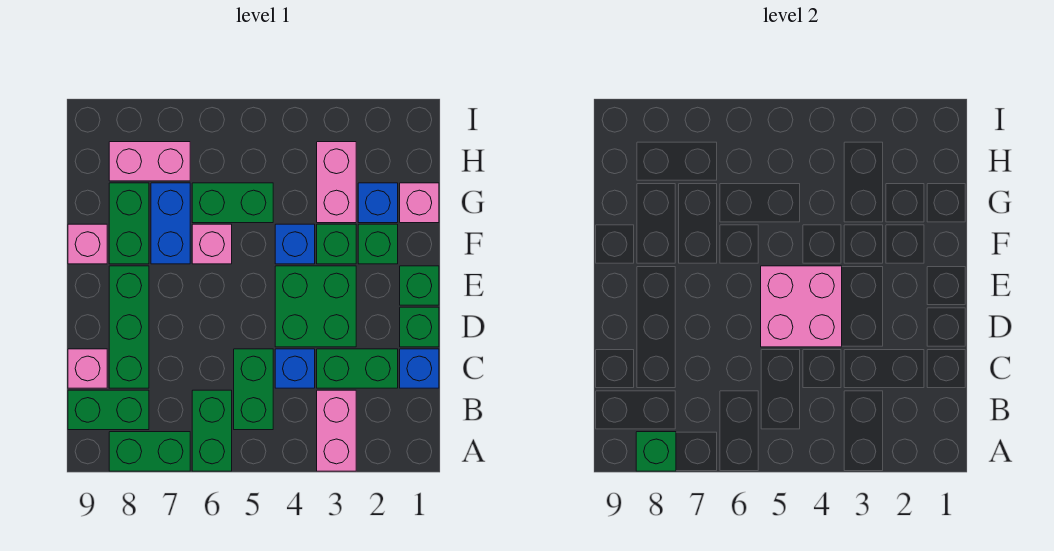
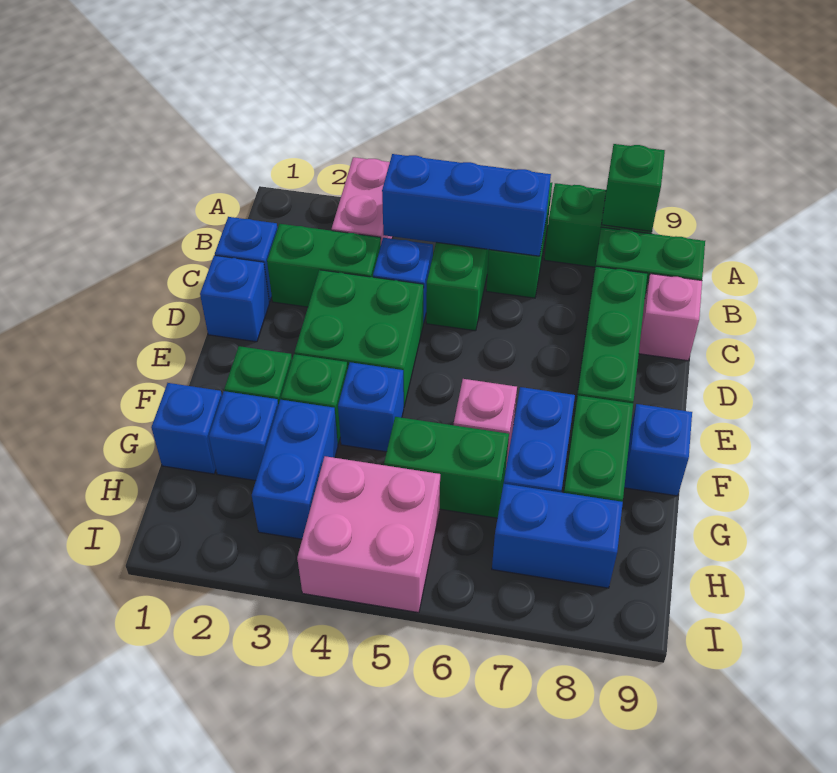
none -> blue brick B4:B6 level 2
green brick D1 level 1 -> blue brick D1 level 1
pink brick D4:E5 level 2 -> pink brick H4:I5 level 1
green brick E1 level 1 -> none
pink brick F9 level 1 -> blue brick F9 level 1
pink brick G1 level 1 -> blue brick G1 level 1
pink brick G3:H3 level 1 -> blue brick G3:H3 level 1
pink brick H7:H8 level 1 -> blue brick H7:H8 level 1

